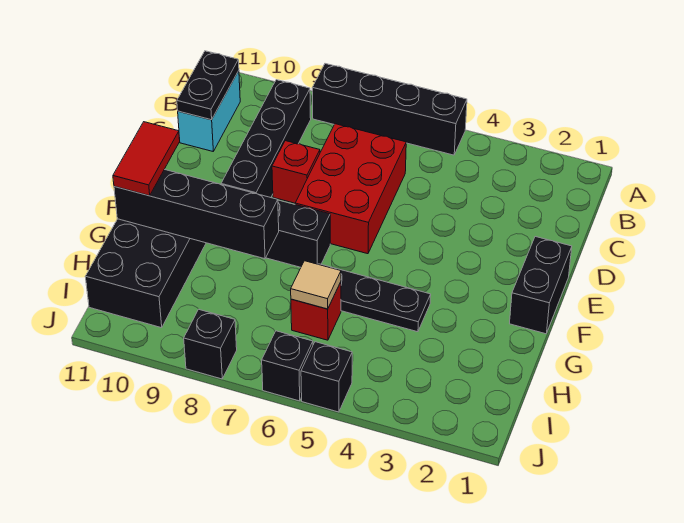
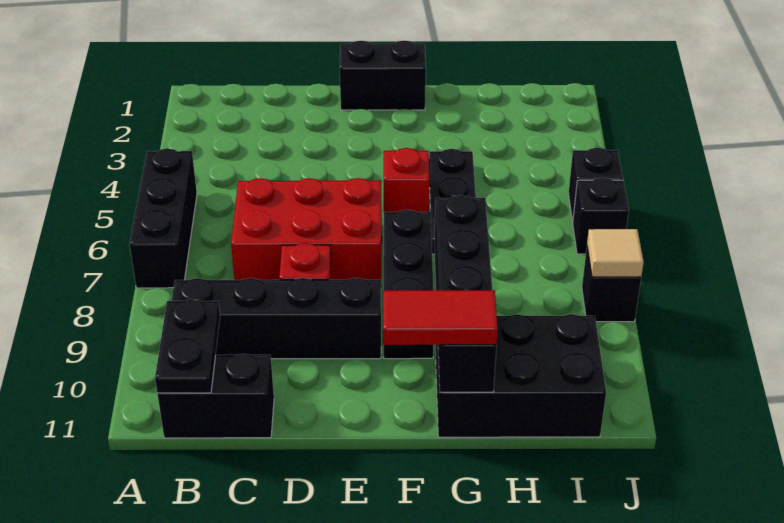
black brick A5:A8 level 1 -> black brick A5:A7 level 1
cyan brick B11:C11 level 1 -> black brick B11:C11 level 1
black plate B11:C11 level 2 -> black plate B10:B11 level 2
red brick H6 level 1 -> red brick F5 level 1
tan tile H6 level 2 -> tan tile J8 level 2

